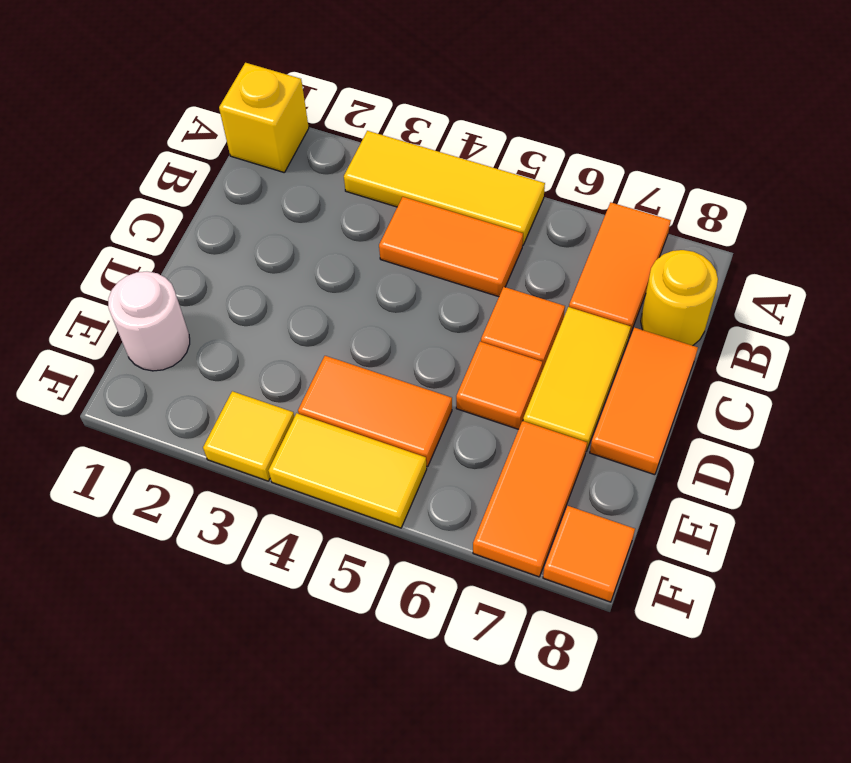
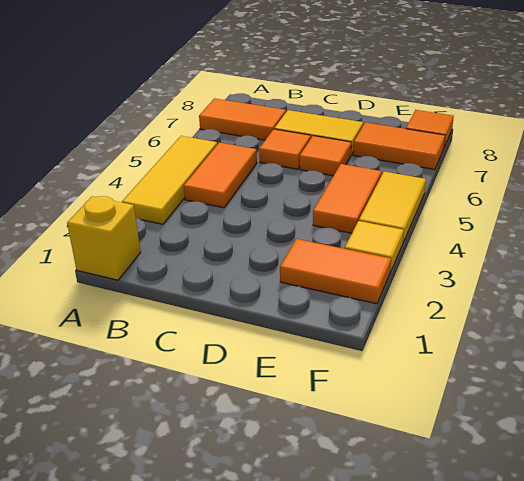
yellow round brick B8 level 1 -> none
orange tile C8:D8 level 1 -> orange tile E2:F2 level 1
white round brick E1 level 1 -> none

